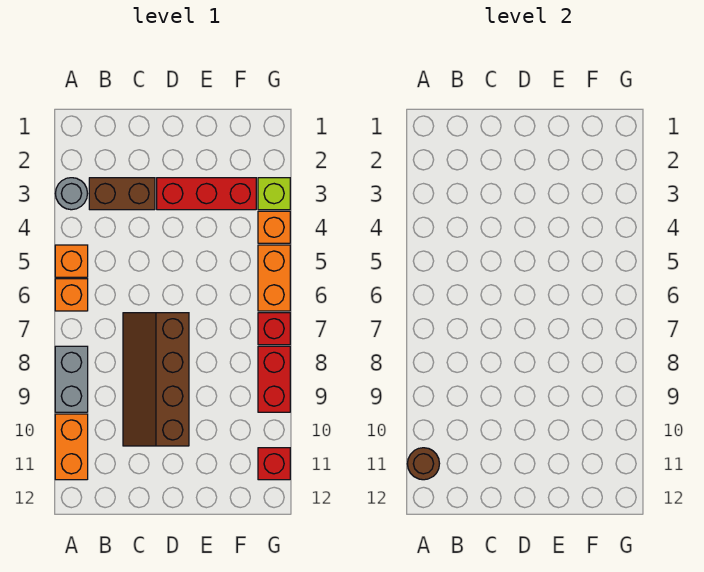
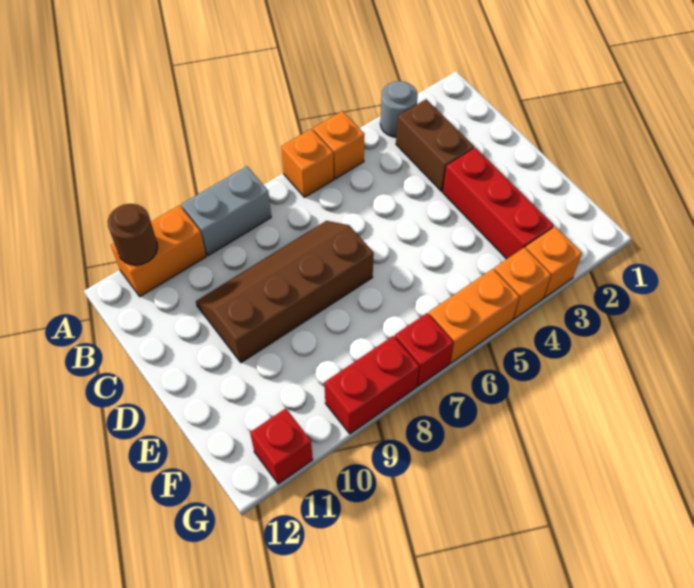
lime brick G3 level 1 -> orange brick G3 level 1

